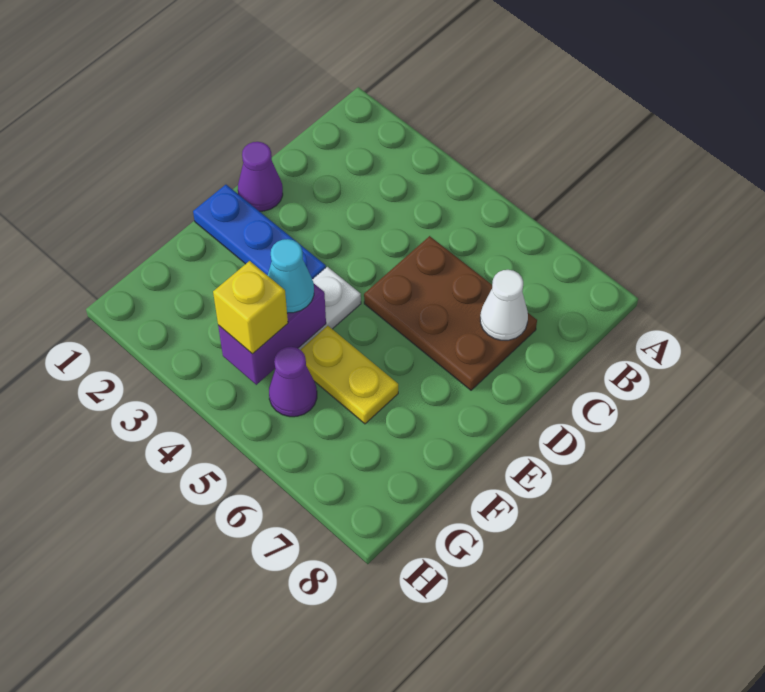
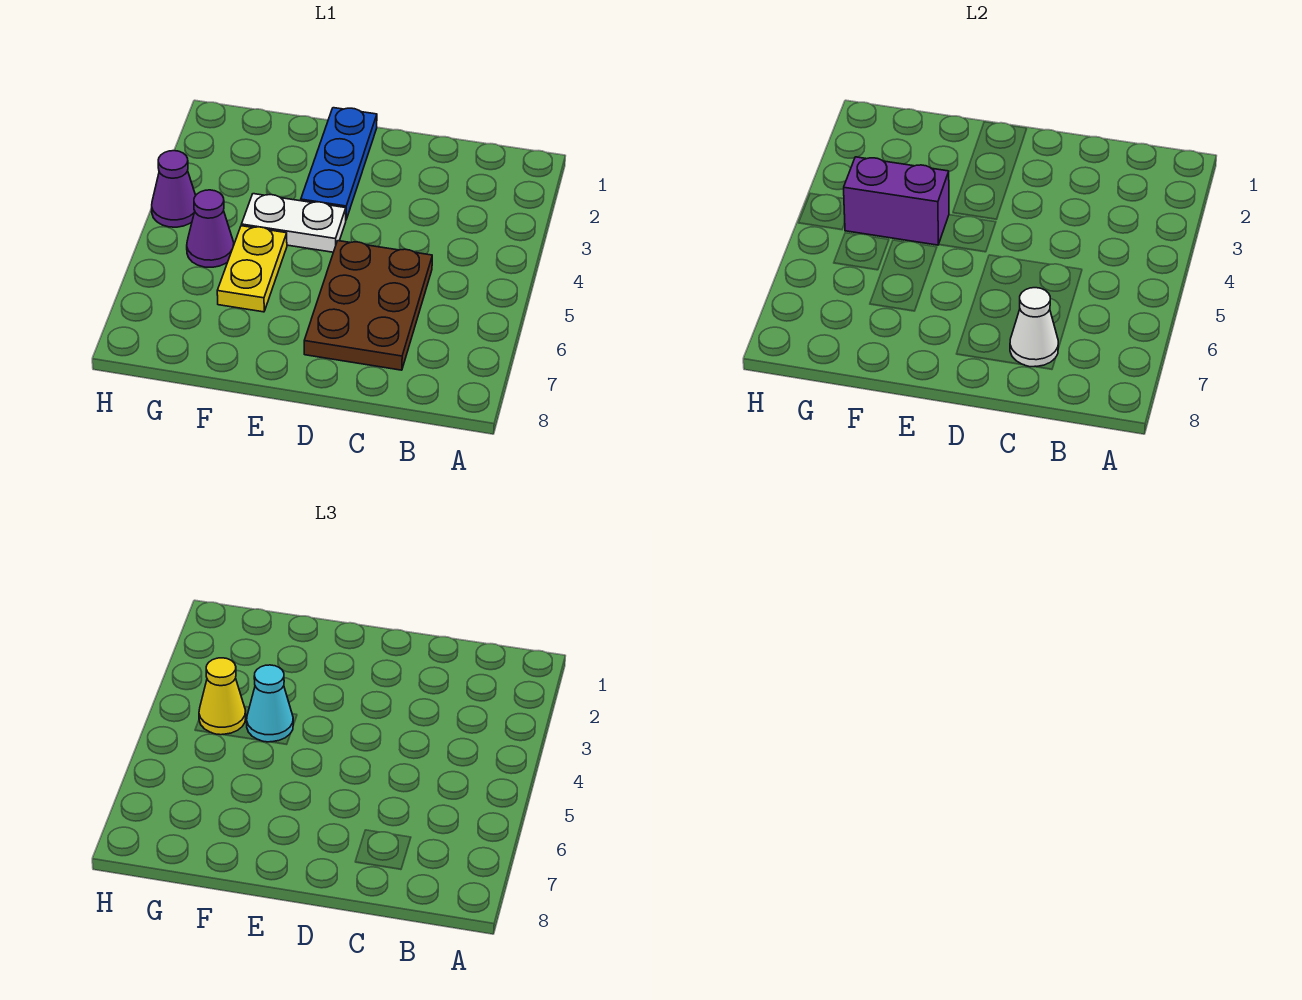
purple cone D1 level 1 -> purple cone H4 level 1
yellow brick G4 level 3 -> yellow cone G4 level 3

